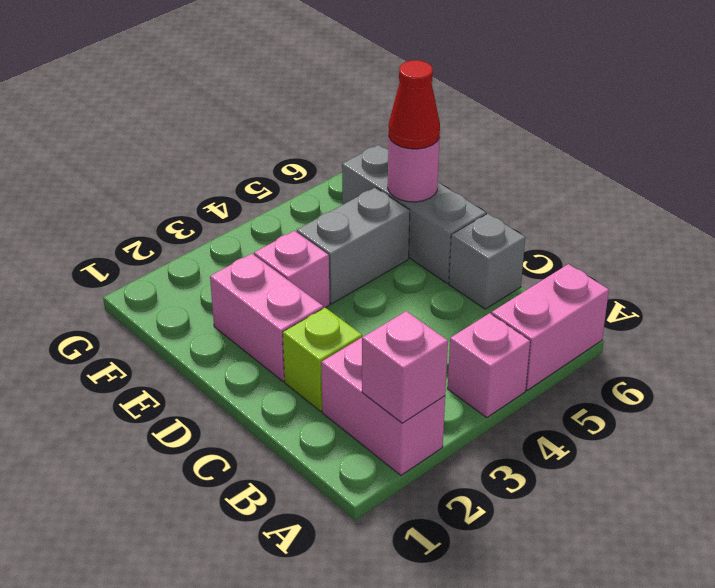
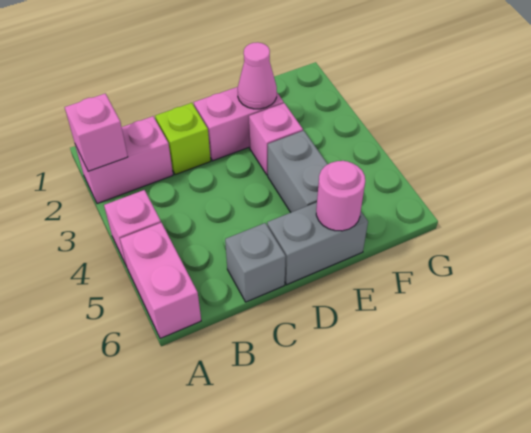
grey brick D6:F6 level 1 -> grey brick D6:E6 level 1
none -> pink cone E2 level 2
red cone E6 level 3 -> none

